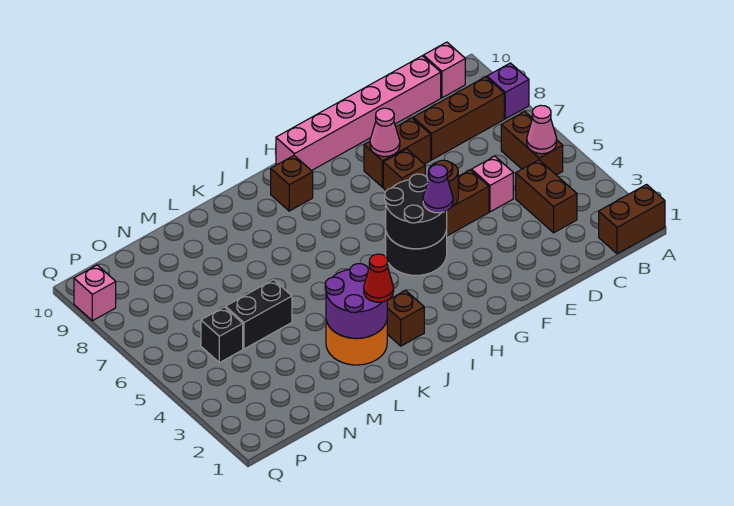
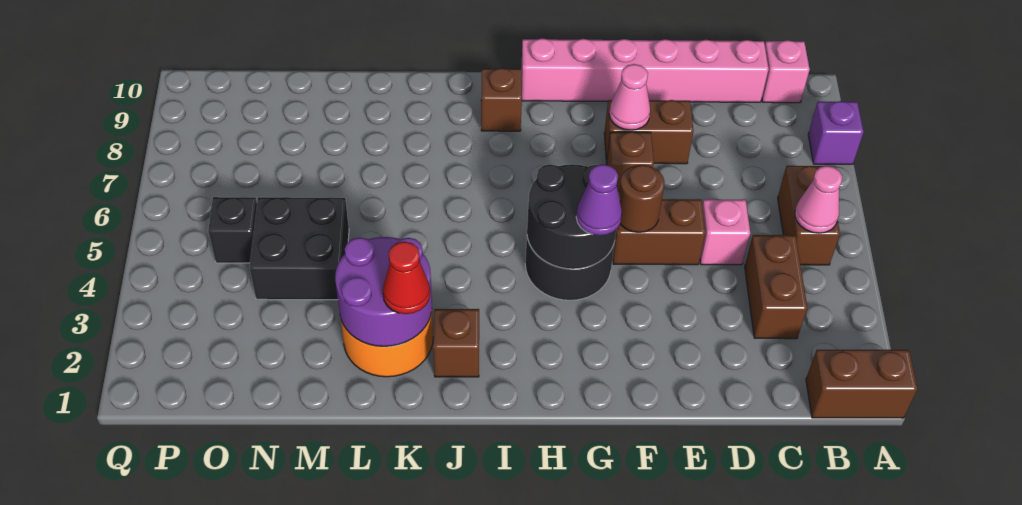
brown brick B8:D8 level 1 -> none
black brick M5:N5 level 1 -> black brick M4:N5 level 1
pink brick Q9 level 1 -> none

